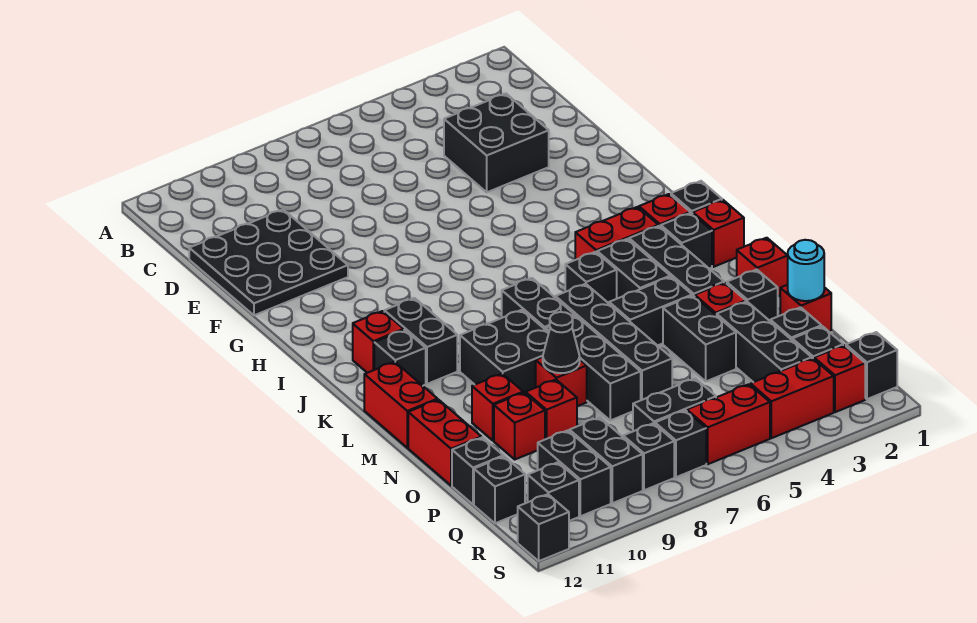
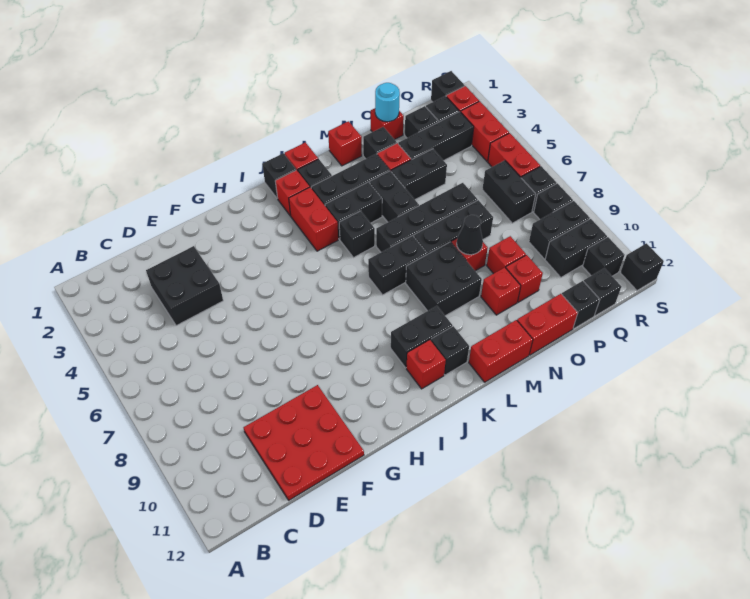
black plate D10:F12 level 1 -> red plate D10:F12 level 1

